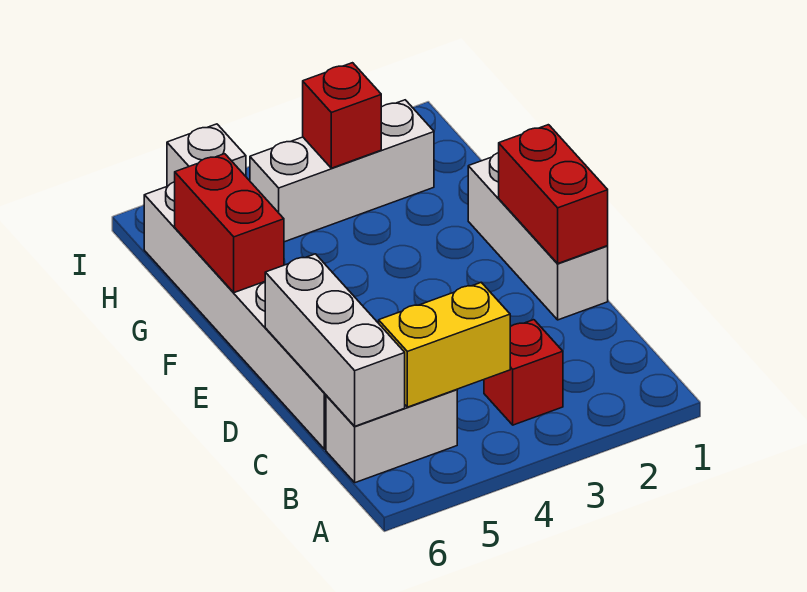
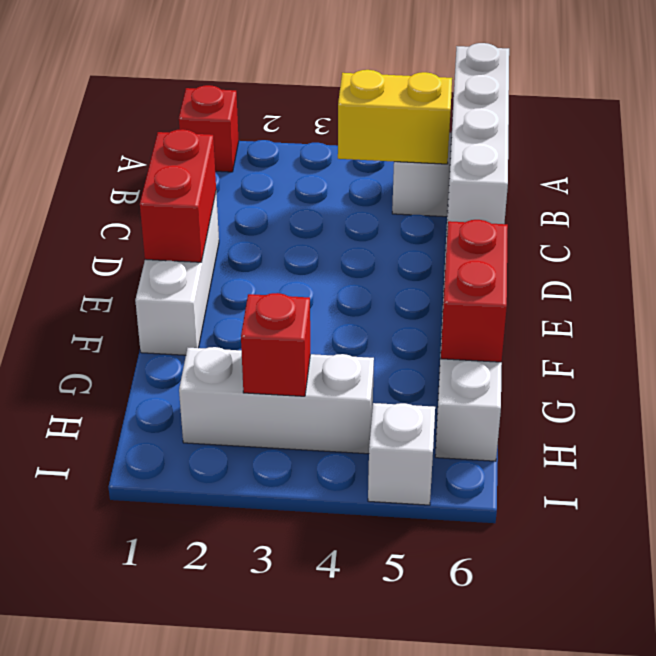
red brick B3 level 1 -> red brick A1 level 1
white brick B6:D6 level 2 -> white brick A6:D6 level 2

